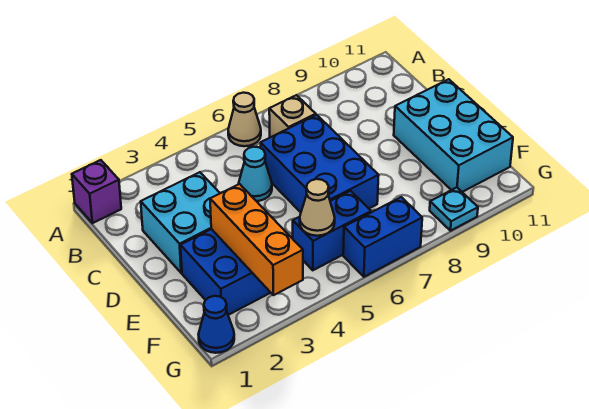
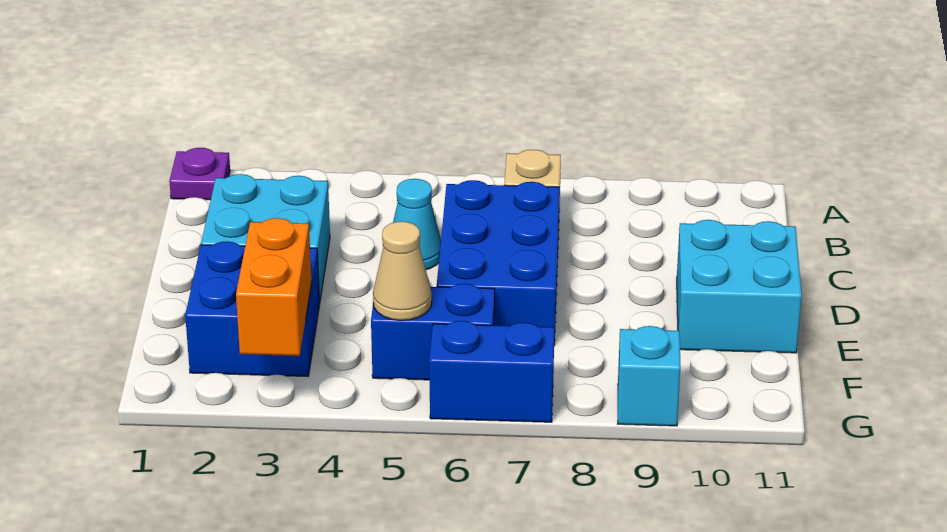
purple brick A1 level 1 -> purple plate A1 level 1
tan cone A6 level 1 -> none
cyan brick D10:F11 level 1 -> cyan brick D10:E11 level 1
orange brick E3:G3 level 2 -> orange brick F3:G3 level 2
blue cone G1 level 1 -> none
cyan plate G9 level 1 -> cyan brick G9 level 1

